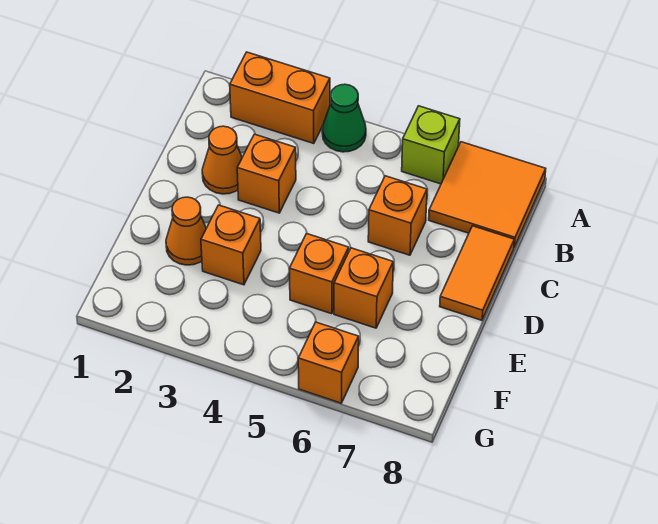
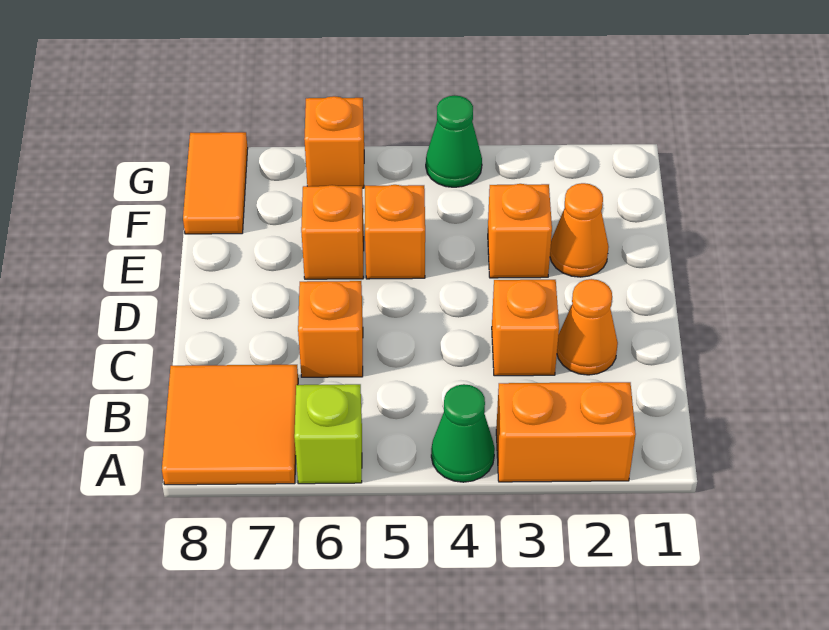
orange tile C8:D8 level 1 -> orange tile F8:G8 level 1
none -> green cone G4 level 1

